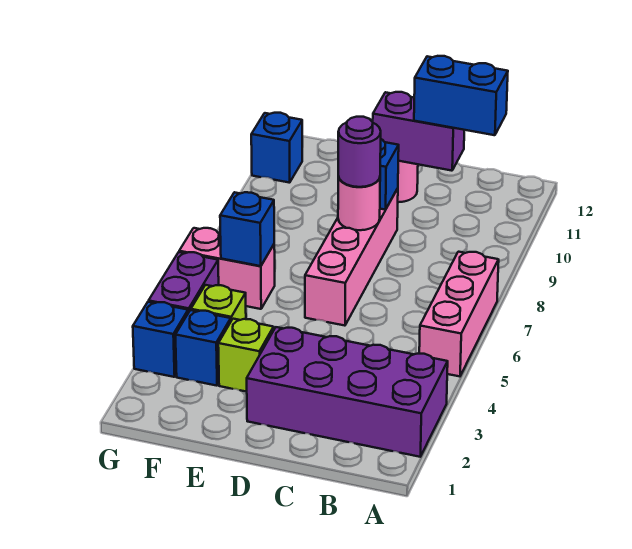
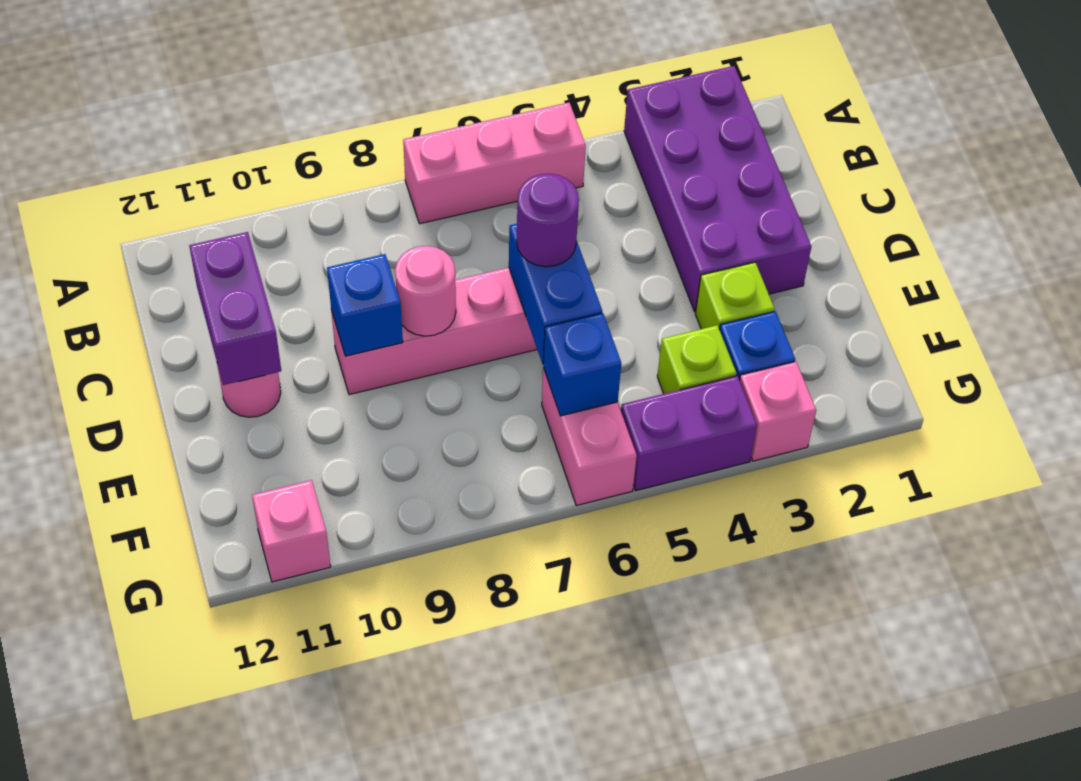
blue brick B11:C11 level 3 -> blue brick D6:E6 level 2
purple round brick D8 level 3 -> purple round brick D6 level 3
blue brick G3 level 1 -> pink brick G3 level 1
blue brick G11 level 1 -> pink brick G11 level 1

